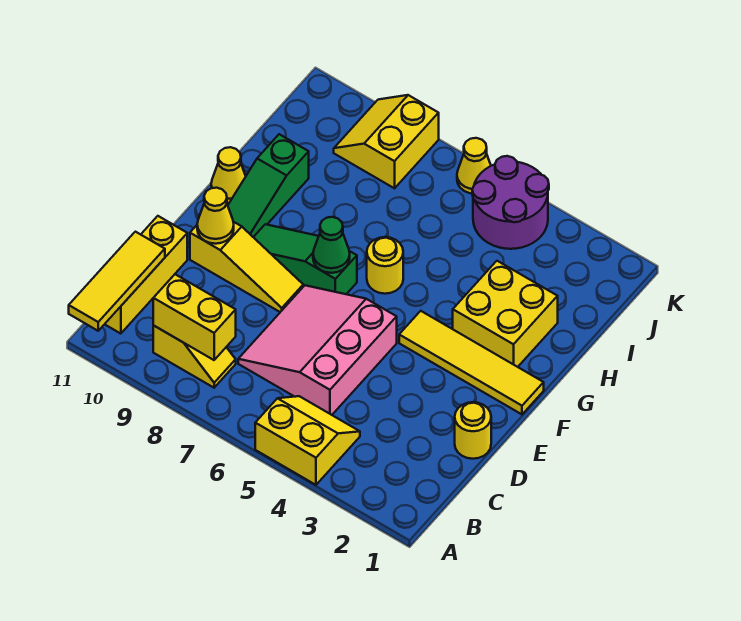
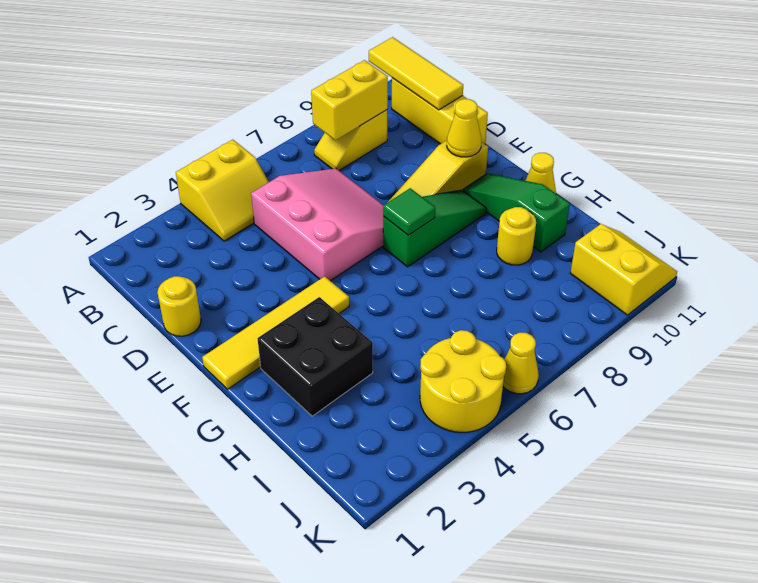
green cone F7 level 2 -> green tile F7 level 2
yellow brick G2:H3 level 1 -> black brick G2:H3 level 1
yellow round brick G6 level 1 -> yellow round brick H9 level 1
purple round brick J4:K5 level 1 -> yellow round brick J4:K5 level 1
yellow slope J8:K9 level 1 top 8 -> yellow slope J10:K11 level 1 top 10

